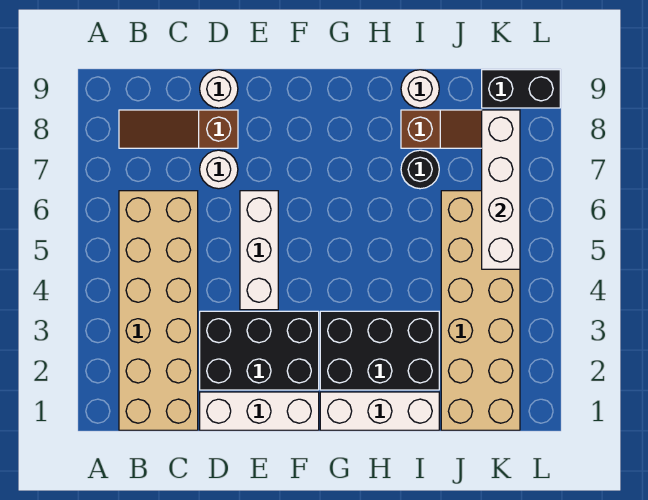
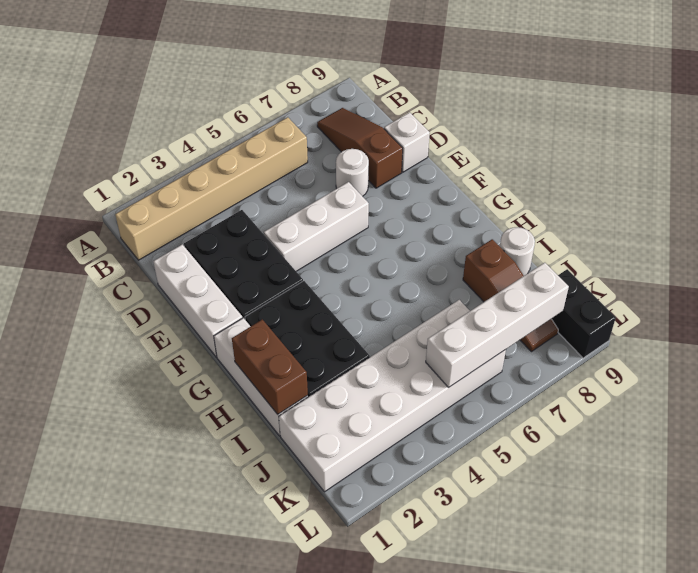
tan brick B1:C6 level 1 -> tan brick B1:B6 level 1
white round brick D9 level 1 -> white brick D9 level 1
none -> brown brick H1:I1 level 2
black round brick I7 level 1 -> none
tan brick J1:K6 level 1 -> white brick J1:K6 level 1

